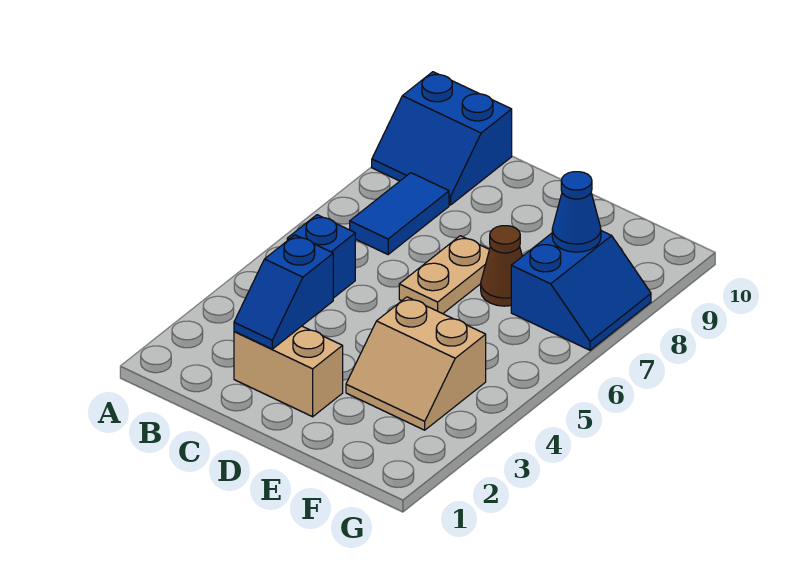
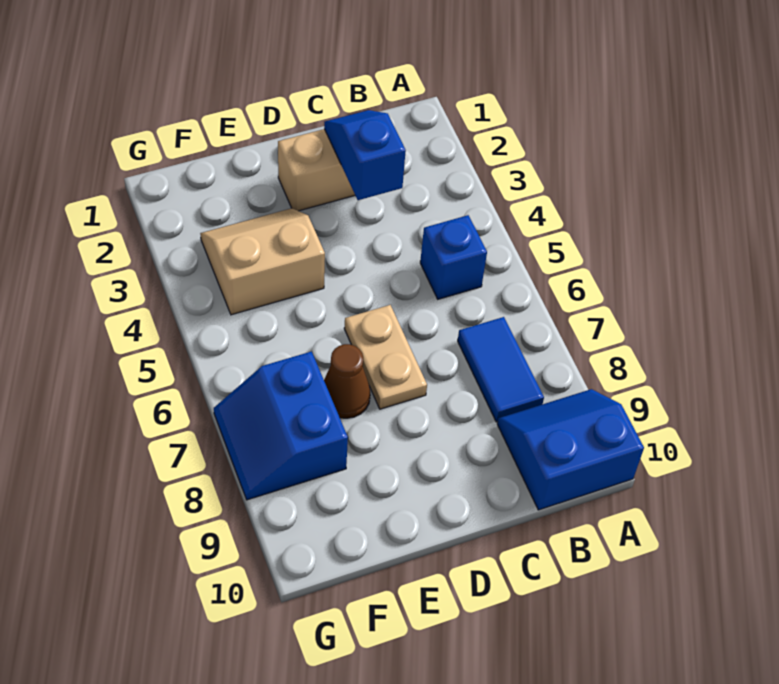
blue cone F8 level 2 -> none

